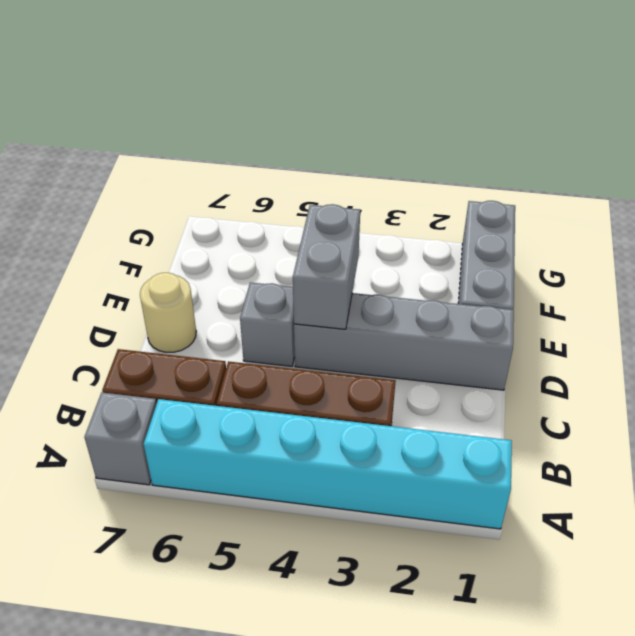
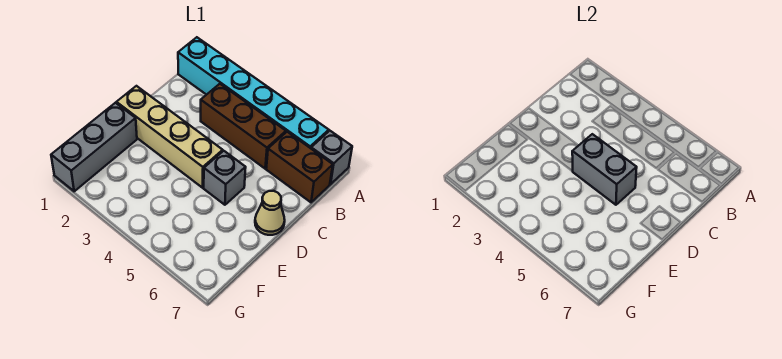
grey brick D1:D4 level 1 -> tan brick D1:D4 level 1
grey brick D4:E4 level 2 -> grey brick D4:D5 level 2
tan round brick D7 level 1 -> tan cone D7 level 1

